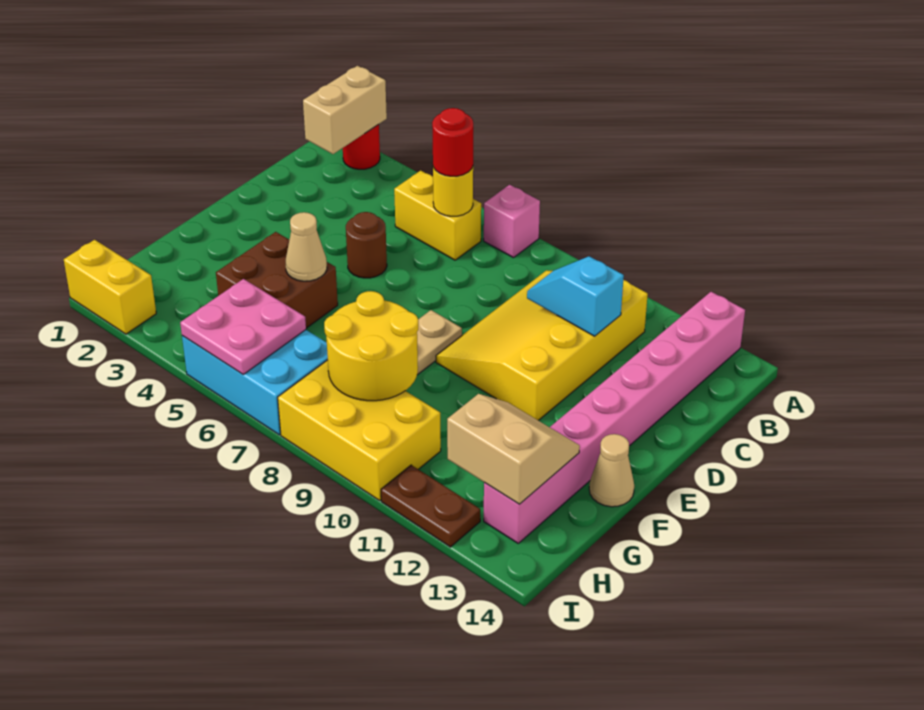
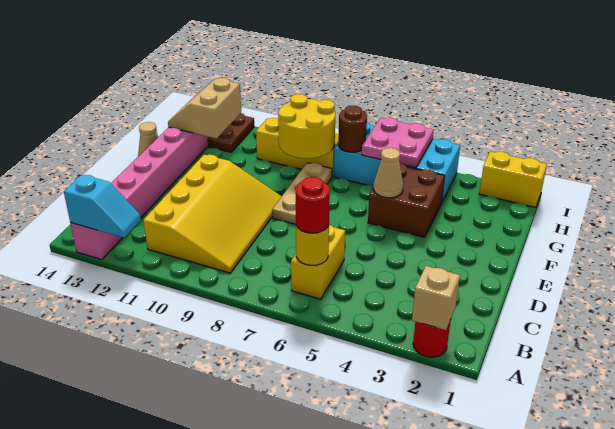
tan brick A2:B2 level 2 -> tan brick A2 level 2
pink brick A7 level 1 -> none
yellow brick B5:B6 level 1 -> yellow brick B6:C6 level 1
cyan slope C10:C11 level 2 top 11 -> cyan slope A12:A13 level 2 top 13
brown round brick D5 level 1 -> brown round brick H7 level 2
tan slope G12:H13 level 2 top H -> tan slope G12:H13 level 2 top 12
cyan brick H5:I7 level 1 -> cyan brick H4:I7 level 1
yellow brick H8:I10 level 1 -> yellow brick H8:H10 level 1
brown plate I11:I12 level 1 -> brown plate H12:I12 level 1

